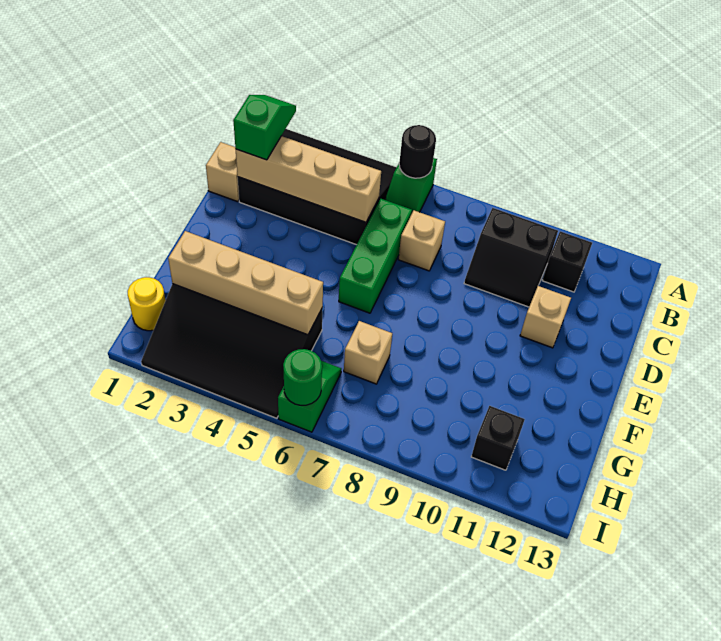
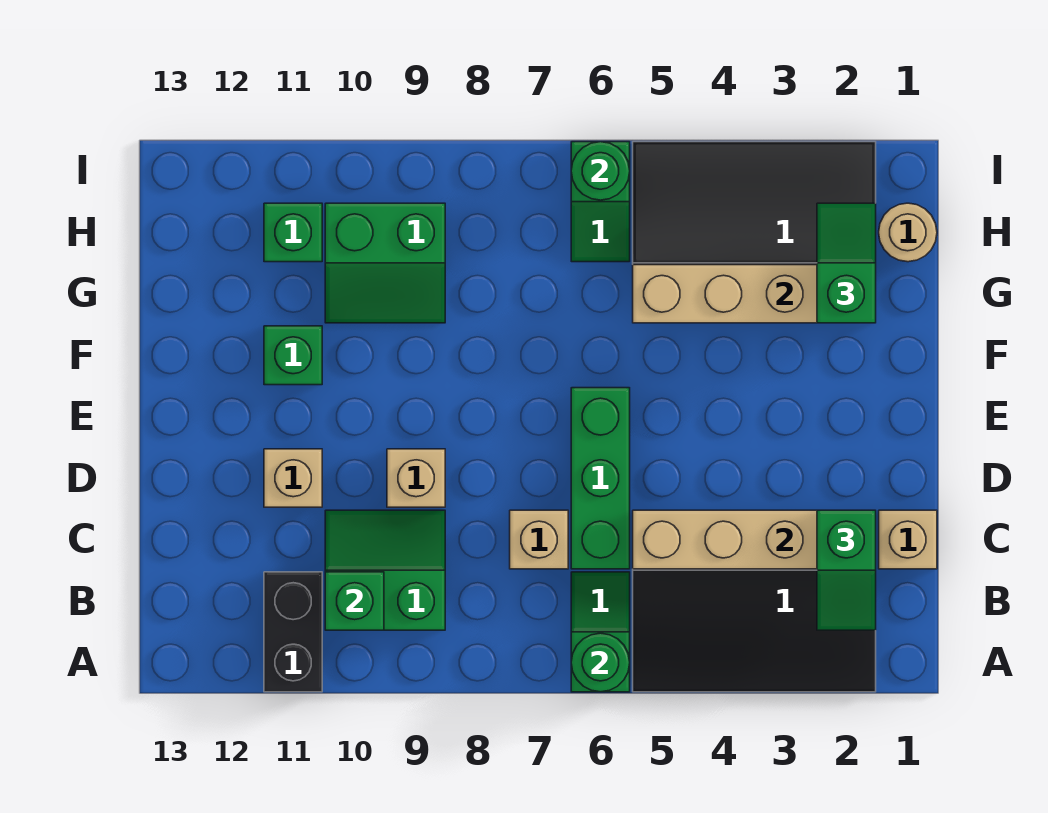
black round brick A6 level 2 -> green round brick A6 level 2
black slope B9:C10 level 1 top B -> green slope B9:C10 level 1 top B
none -> green brick B10 level 2
black brick B11 level 1 -> black brick A11:B11 level 1
none -> green brick F11 level 1
none -> green slope G2:H2 level 3 top G
tan brick G7 level 1 -> tan brick D9 level 1
none -> green slope G9:H10 level 1 top H
yellow round brick H1 level 1 -> tan round brick H1 level 1
black brick H11 level 1 -> green brick H11 level 1

